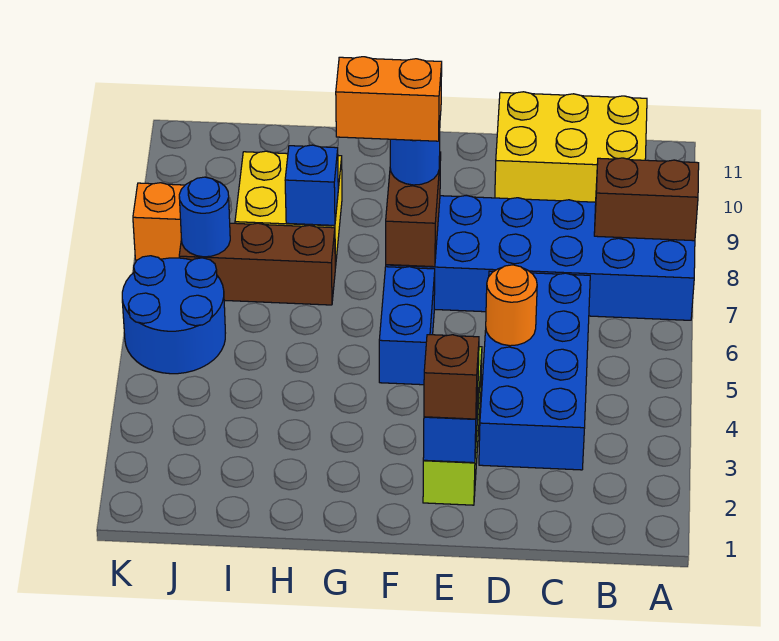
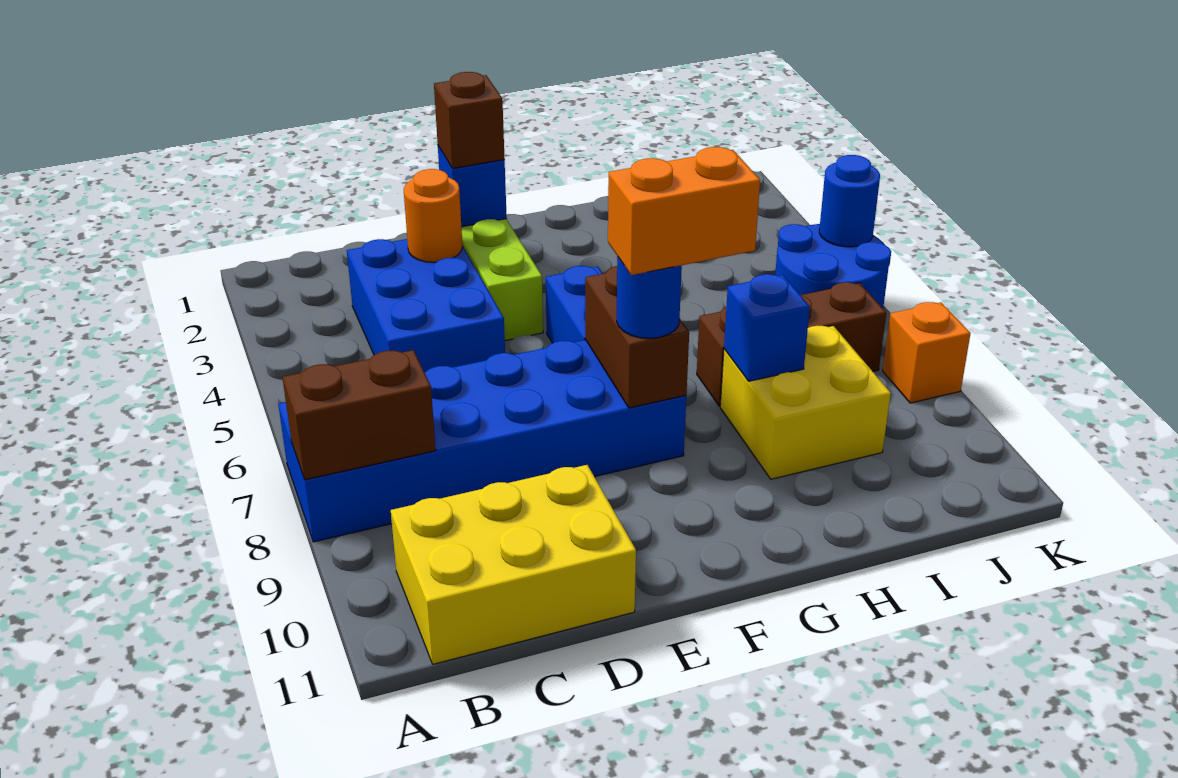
blue brick C3:D6 level 1 -> blue brick C3:D5 level 1
orange round brick D5 level 2 -> orange round brick D3 level 2
blue round brick J7 level 2 -> blue round brick K5 level 2

